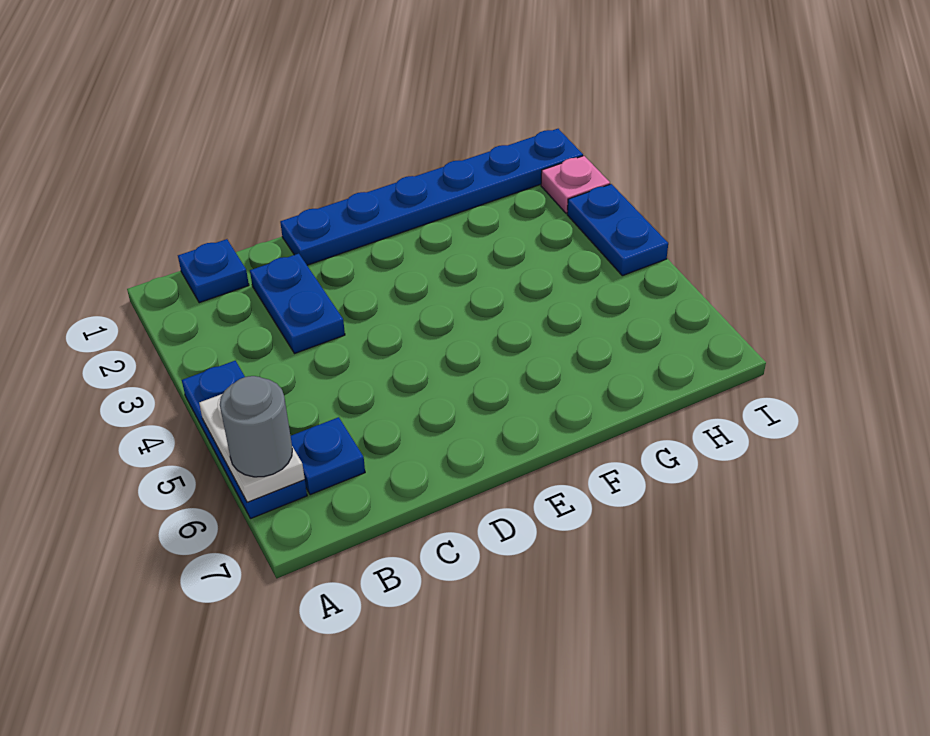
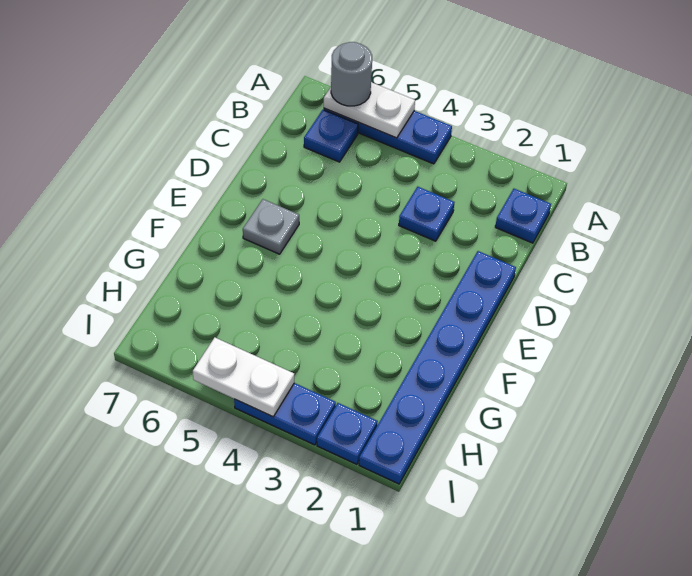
blue plate C2:C3 level 1 -> blue plate C3 level 1
none -> grey plate E6 level 1
pink plate I2 level 1 -> blue plate I2 level 1
none -> white plate I4:I5 level 2

